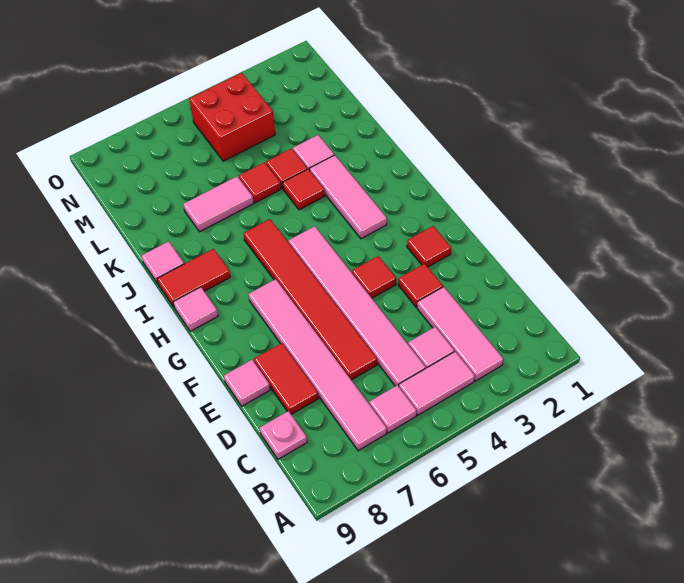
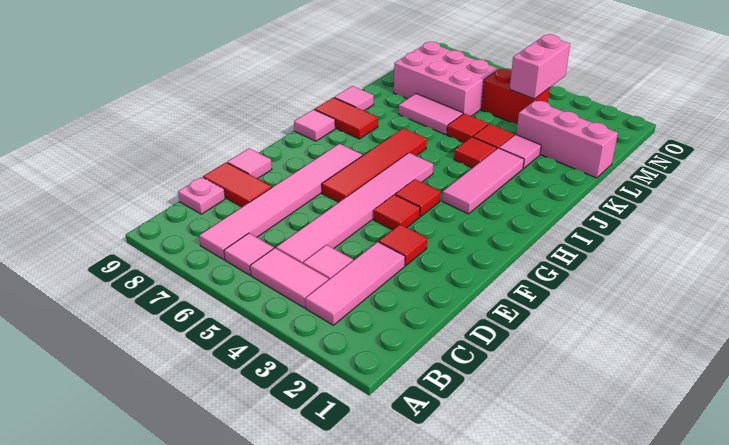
red tile D6:I6 level 1 -> red tile F6:I6 level 1
red tile D8:E8 level 1 -> red tile D8:D9 level 1
red tile F2 level 1 -> red tile G4 level 1
none -> pink brick L1:L3 level 1
none -> pink brick L6:M8 level 1
red brick M4:N5 level 1 -> red brick M4:M5 level 1
none -> pink brick M4:N4 level 2

